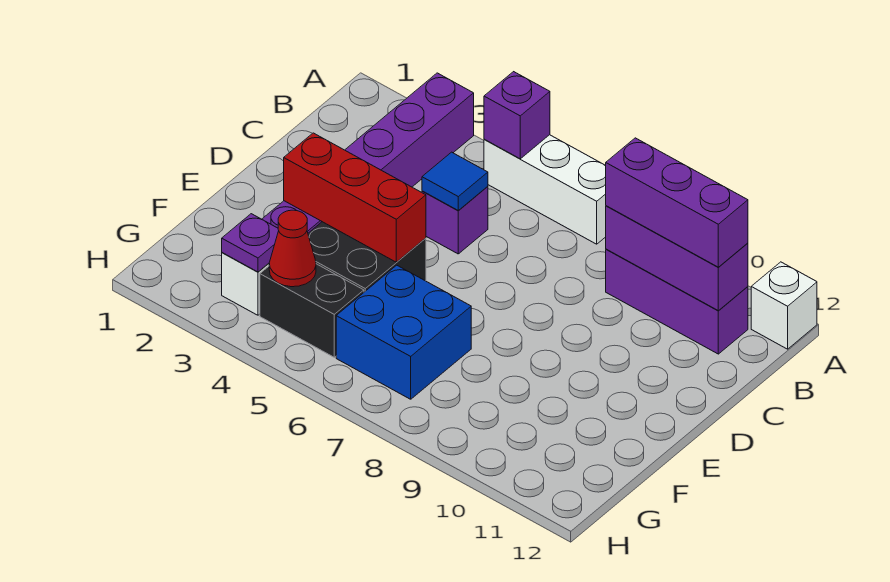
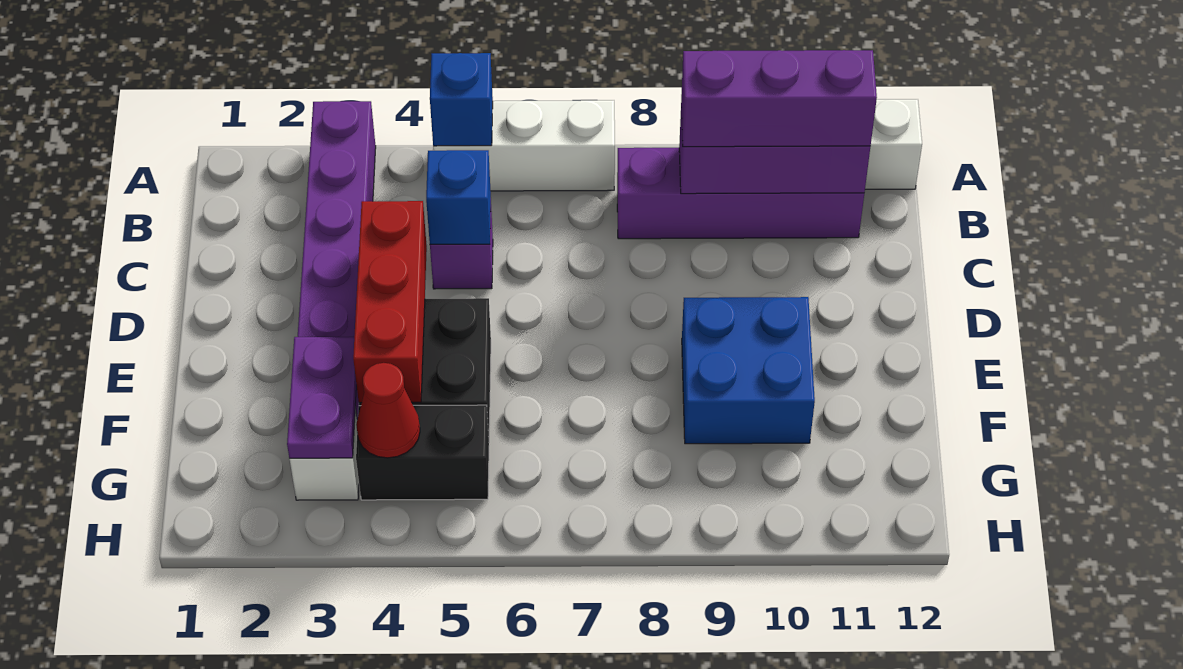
purple brick A5 level 2 -> blue brick A5 level 2
purple brick B9:B11 level 1 -> purple brick B8:B11 level 1
blue tile C5 level 2 -> blue brick C5 level 2
red brick E3:E5 level 2 -> red brick D4:F4 level 2
blue brick F6:G7 level 1 -> blue brick E9:F10 level 1
purple plate G3 level 2 -> purple plate F3:G3 level 2

